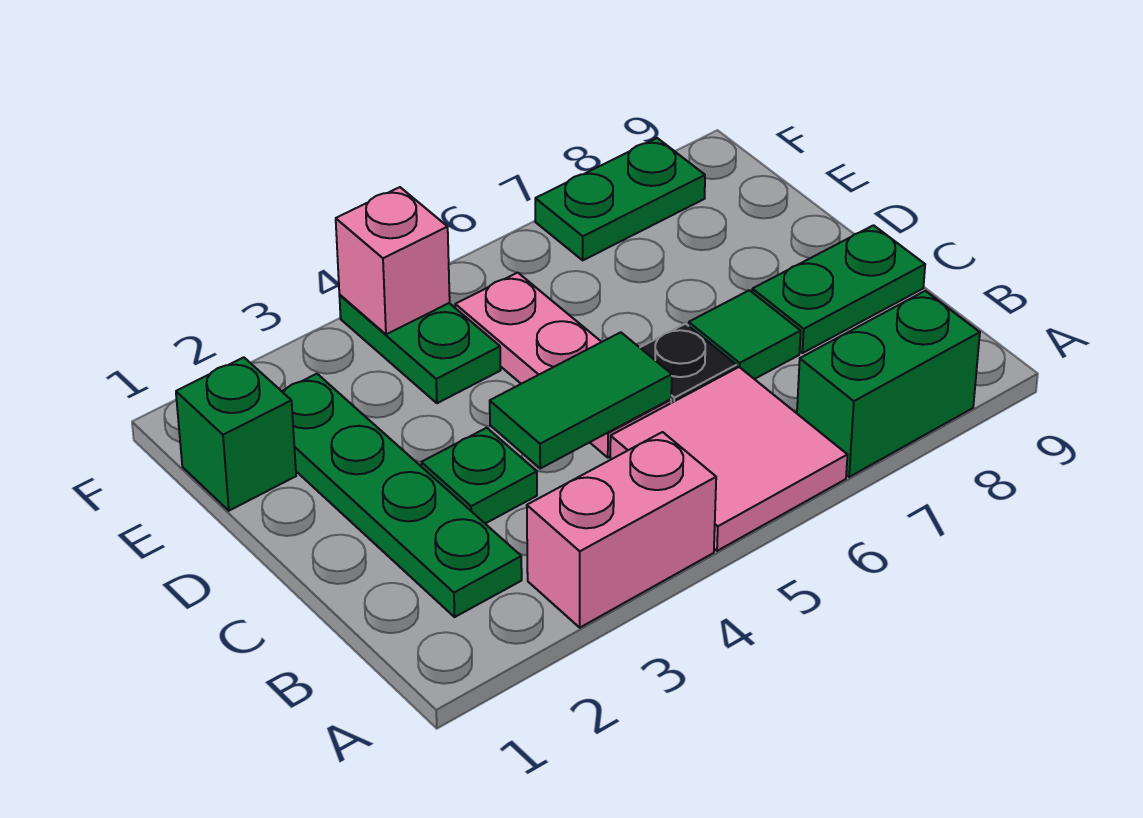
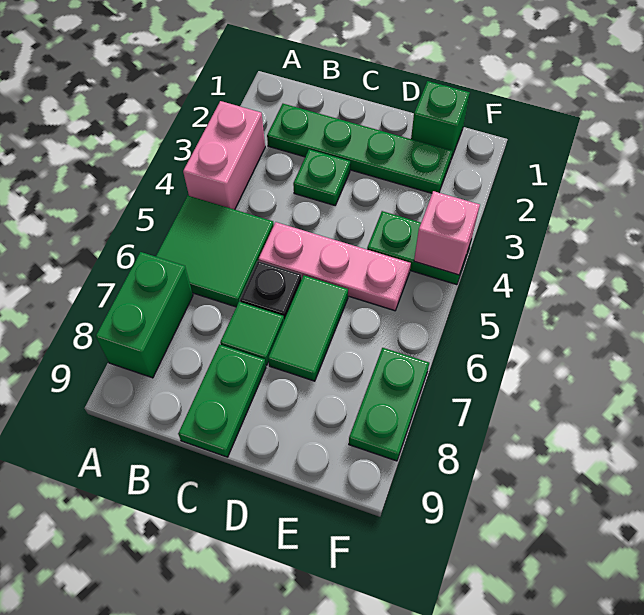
pink tile A5:B6 level 1 -> green tile A5:B6 level 1
green tile C4:C5 level 2 -> green tile D6:D7 level 1

